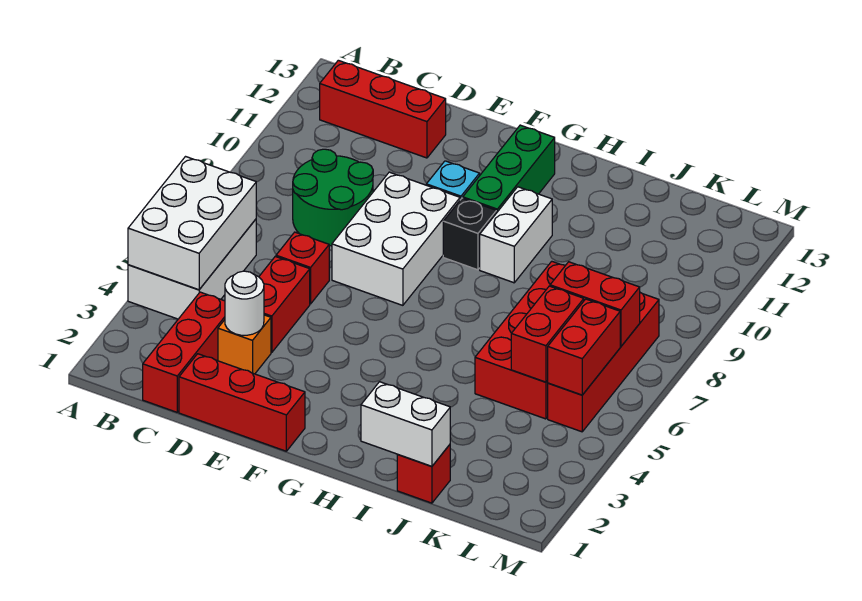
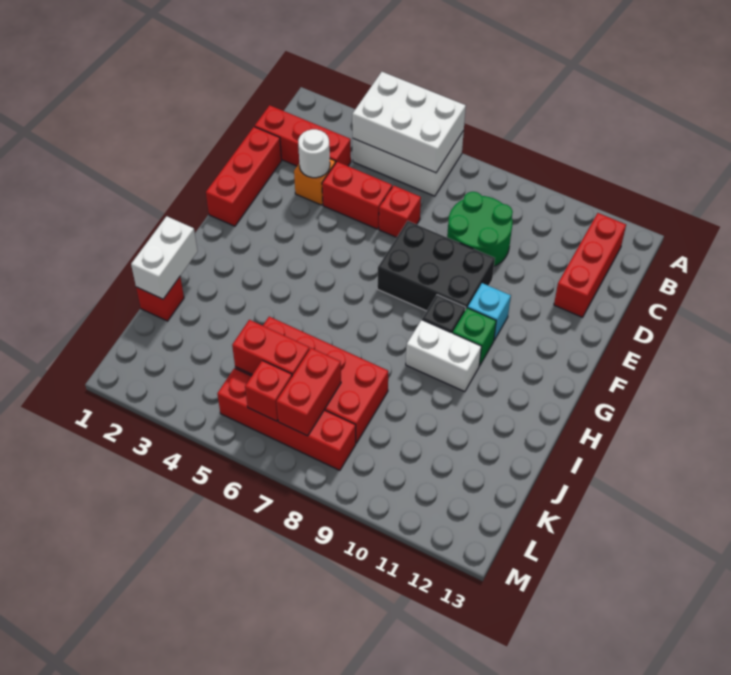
white brick E7:F9 level 1 -> black brick E7:F9 level 1
green brick G10:G12 level 1 -> green brick G10 level 1
red brick L5:L6 level 2 -> red brick L6 level 2

